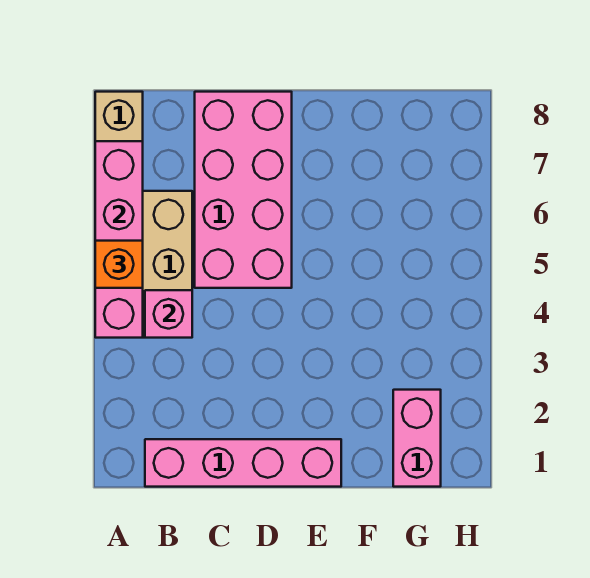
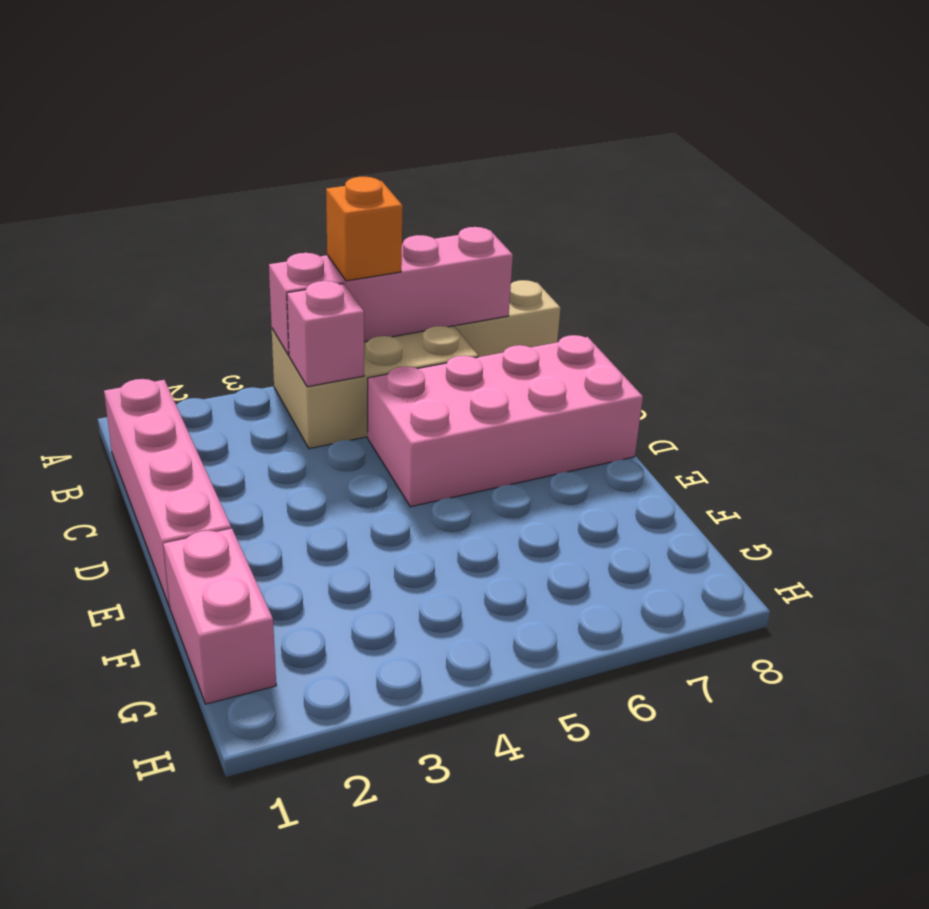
pink brick G1:G2 level 1 -> pink brick F1:G1 level 1

